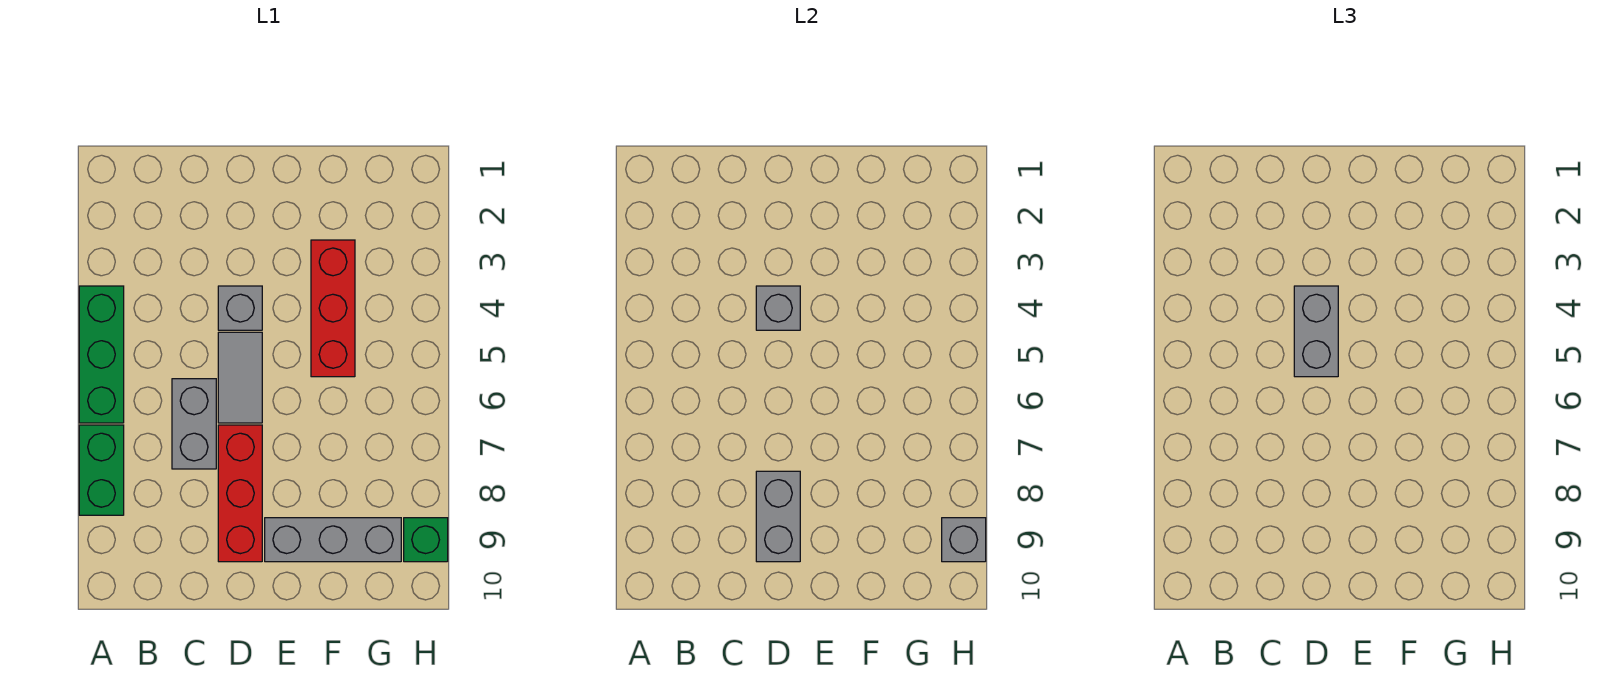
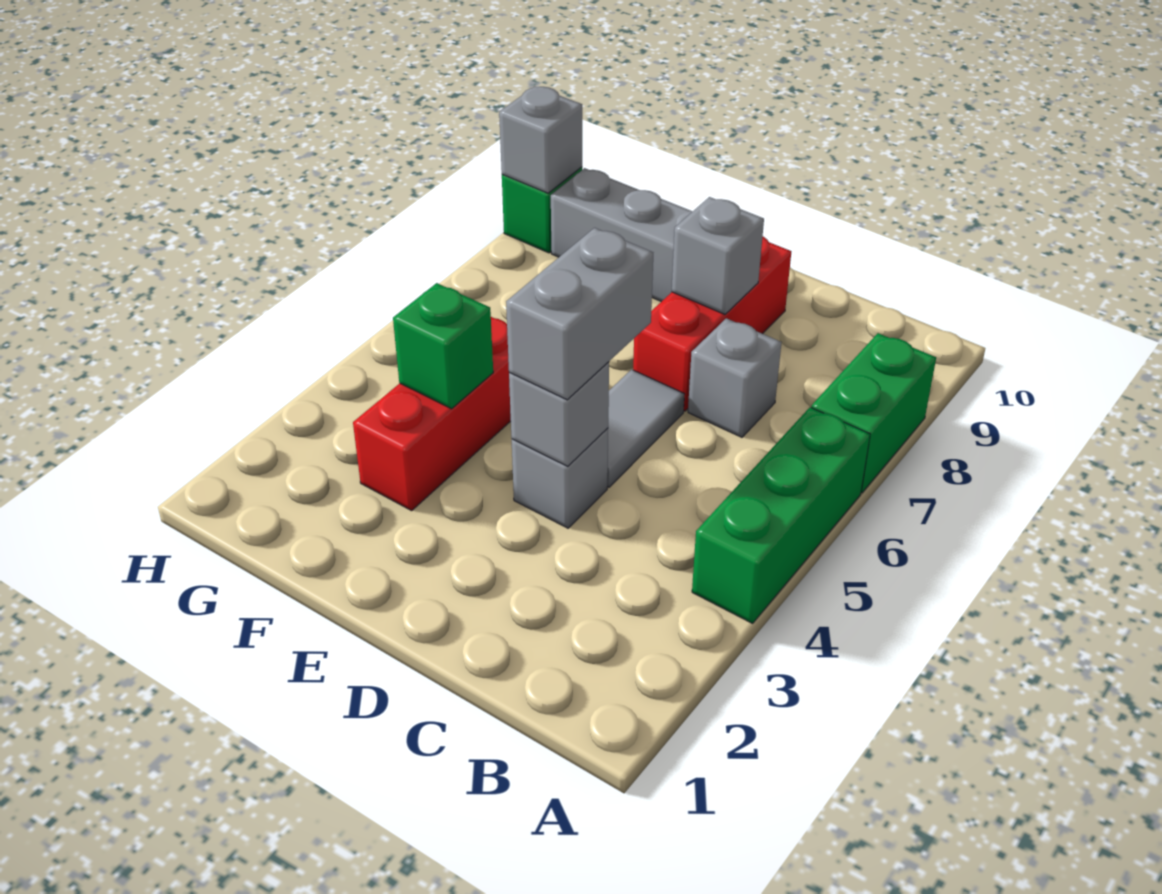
grey brick C6:C7 level 1 -> grey brick C7 level 1
grey brick D8:D9 level 2 -> grey brick D8 level 2
none -> green brick F4 level 2

